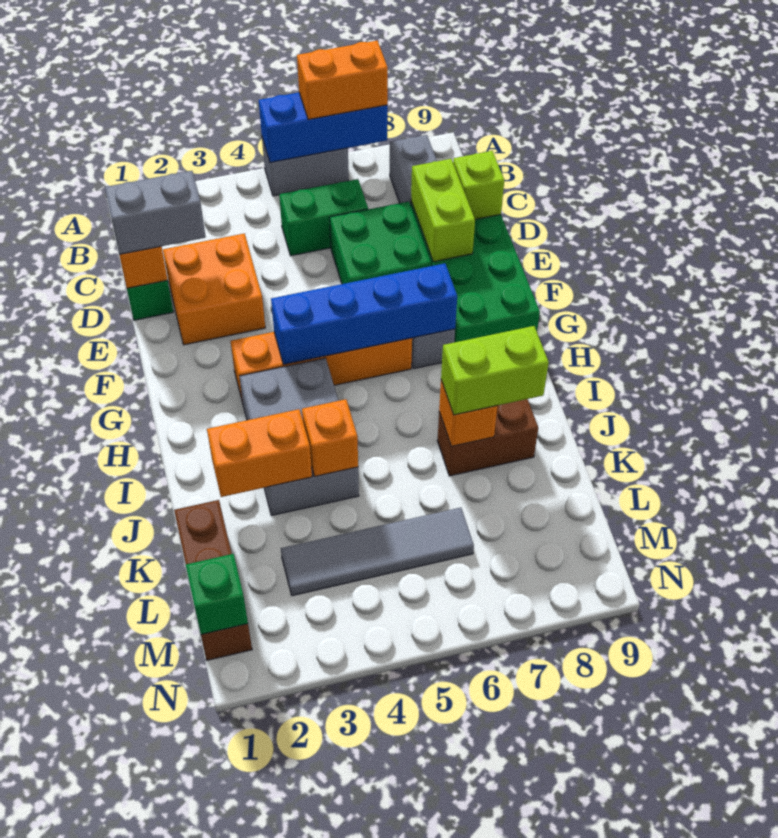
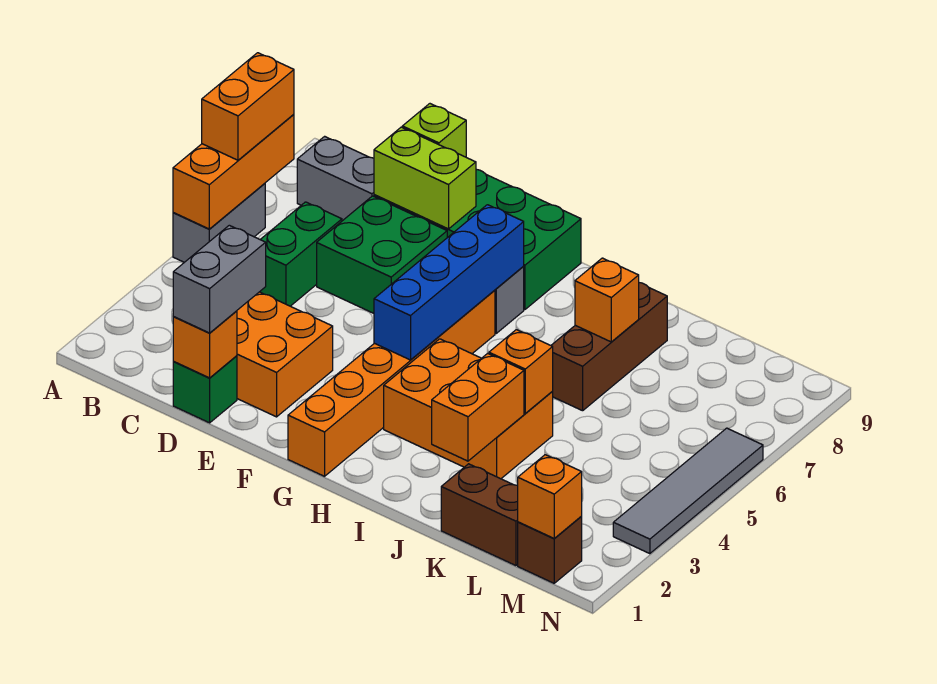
blue brick A5:A7 level 2 -> orange brick A5:A7 level 2
orange brick G3:G6 level 1 -> orange brick G1:G6 level 1
grey brick H3:J4 level 1 -> orange brick H3:J4 level 1
brown brick J7:J8 level 1 -> brown brick J6:J8 level 1
lime brick J7:J8 level 3 -> none
grey tile L3:L6 level 1 -> grey tile N3:N6 level 1
green brick M1 level 2 -> orange brick M1 level 2

